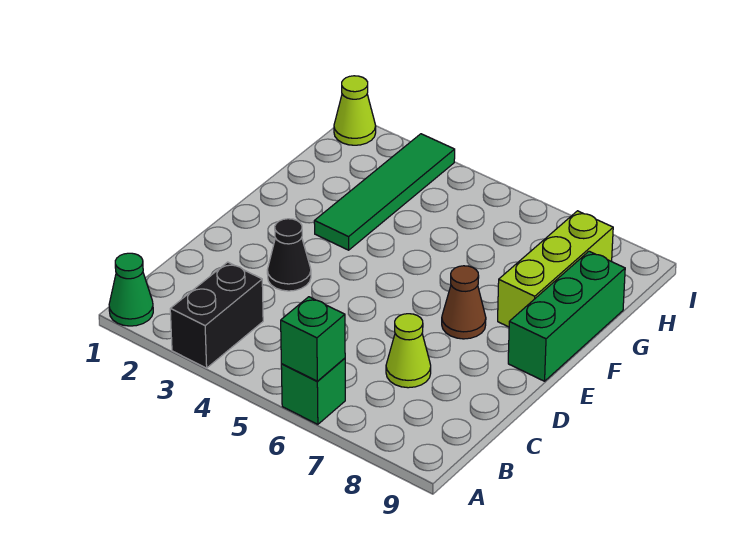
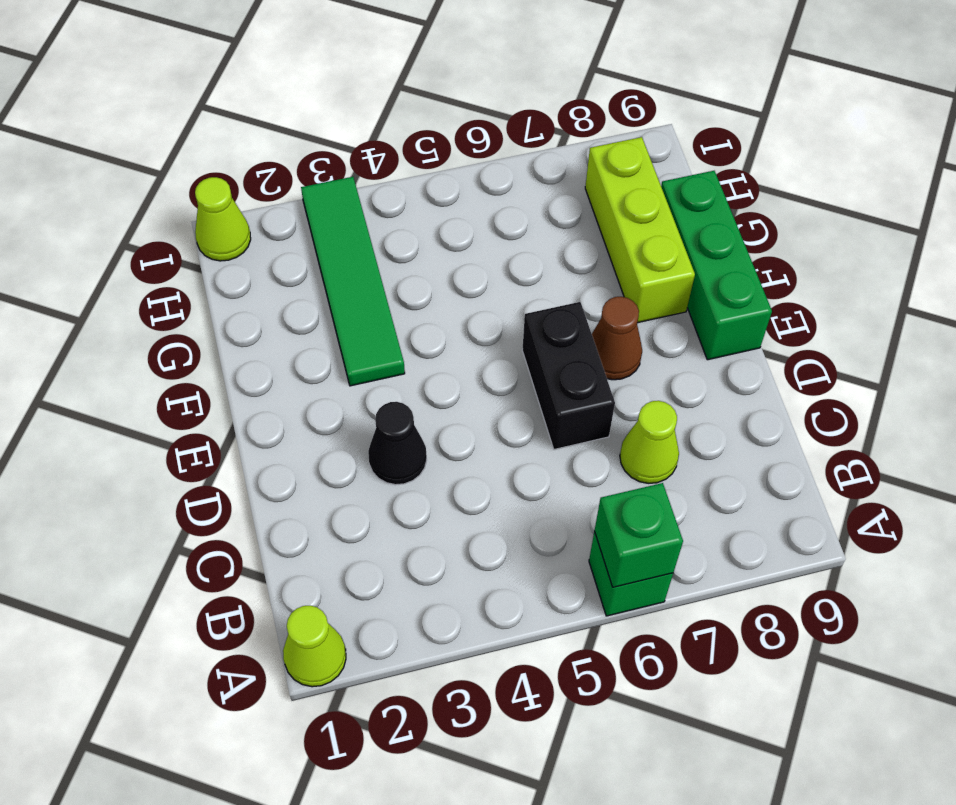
green cone A1 level 1 -> lime cone A1 level 1
black brick A3:B3 level 1 -> black brick D6:E6 level 1

